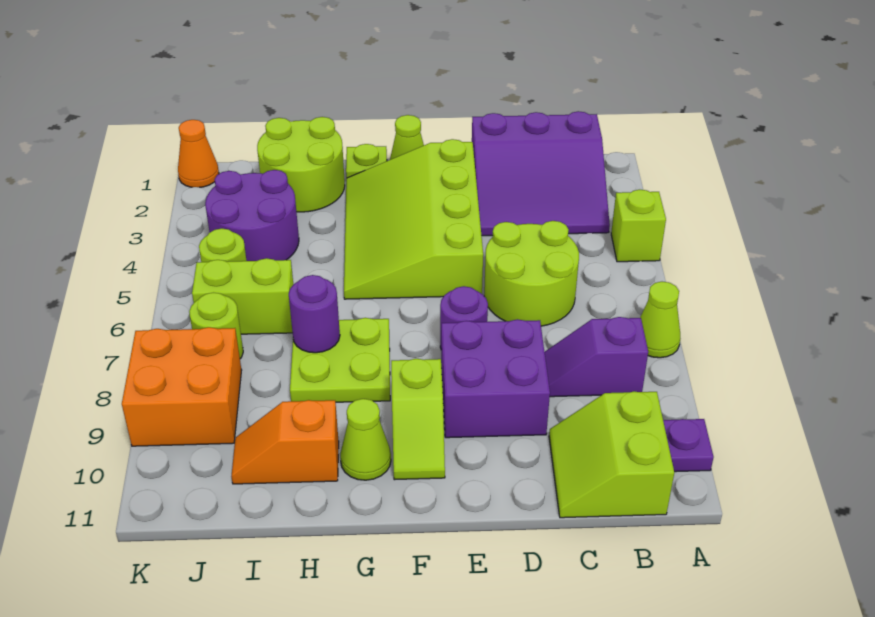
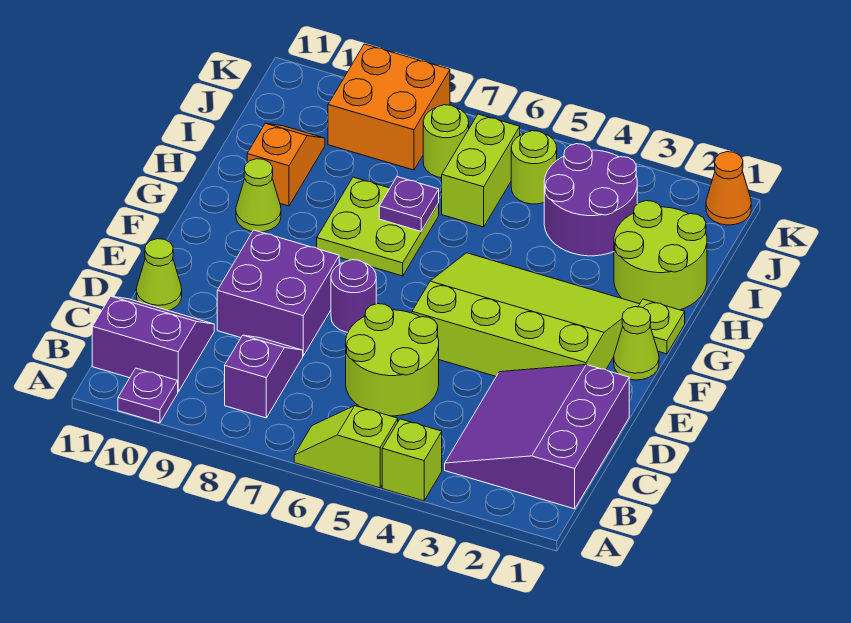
lime cone A7 level 1 -> lime cone D11 level 1
lime slope B10:C11 level 1 top B -> purple slope B10:C11 level 1 top B
lime slope F9:F10 level 1 top 9 -> lime slope A5:A6 level 1 top 5
purple round brick H7 level 2 -> purple plate H7 level 2

